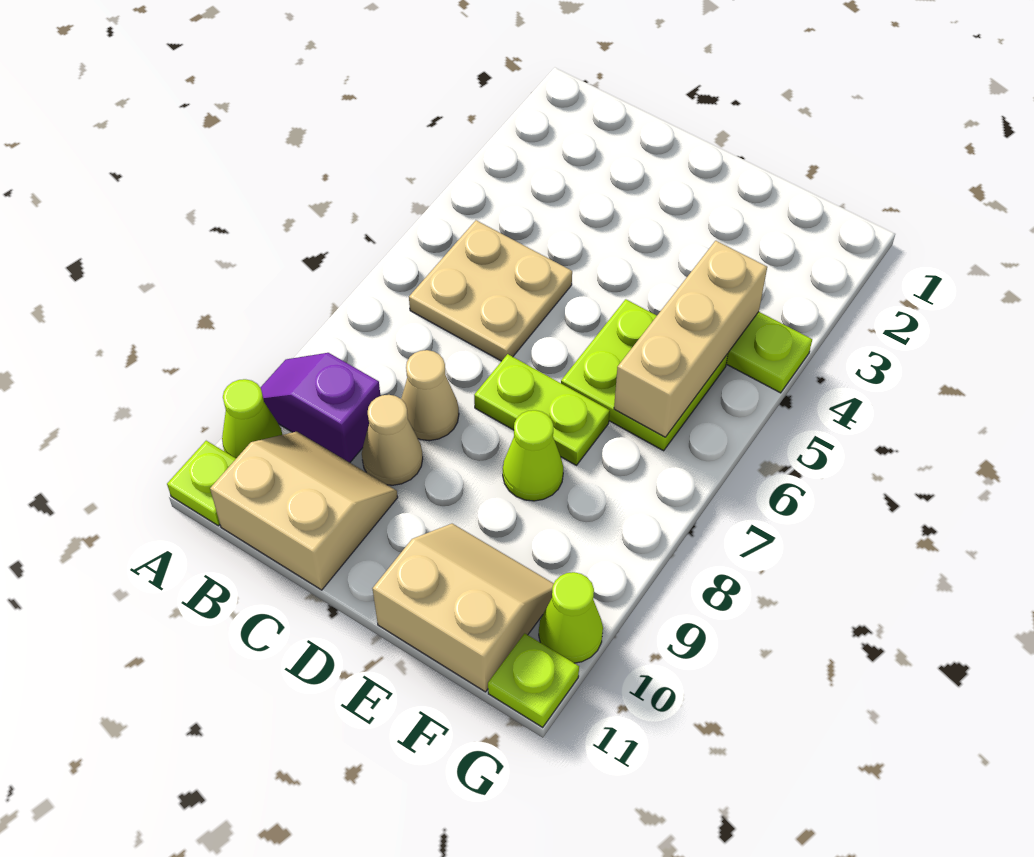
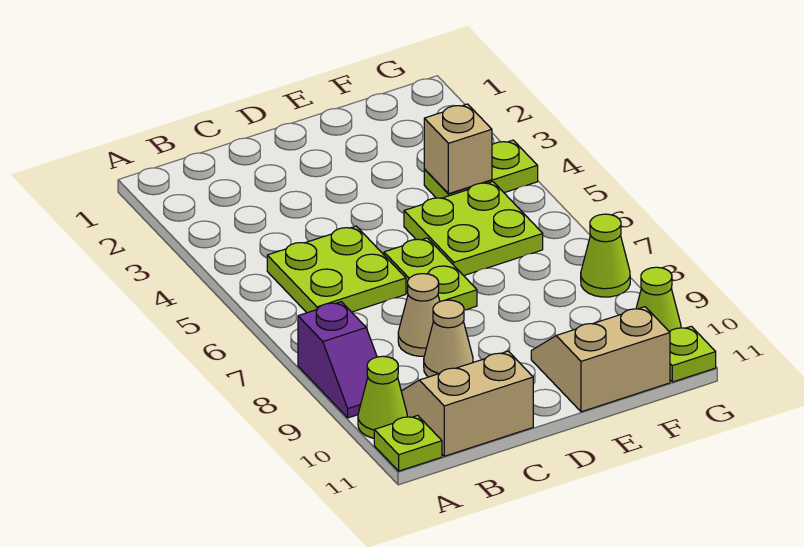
purple slope A9:B9 level 1 top B -> purple slope A8:A9 level 1 top 8
tan plate B5:C6 level 1 -> lime plate B5:C6 level 1
lime plate D7:E7 level 1 -> lime plate D6:D7 level 1
lime cone E8 level 1 -> lime cone G8 level 1
tan brick F4:F6 level 2 -> tan brick F4 level 2

